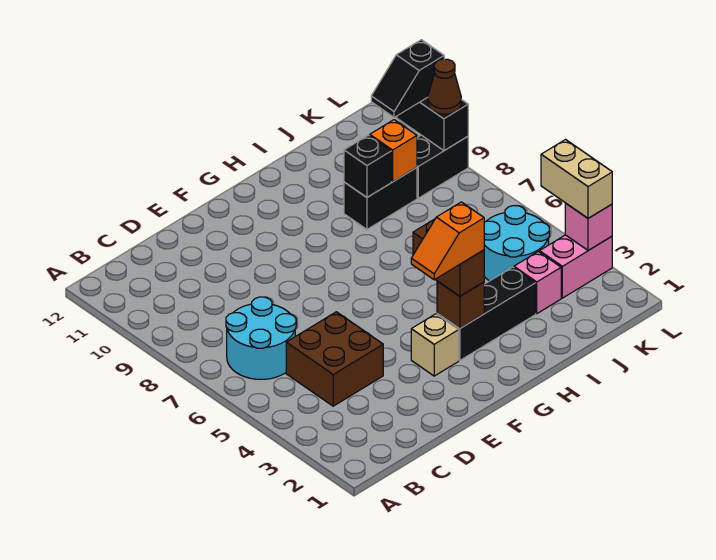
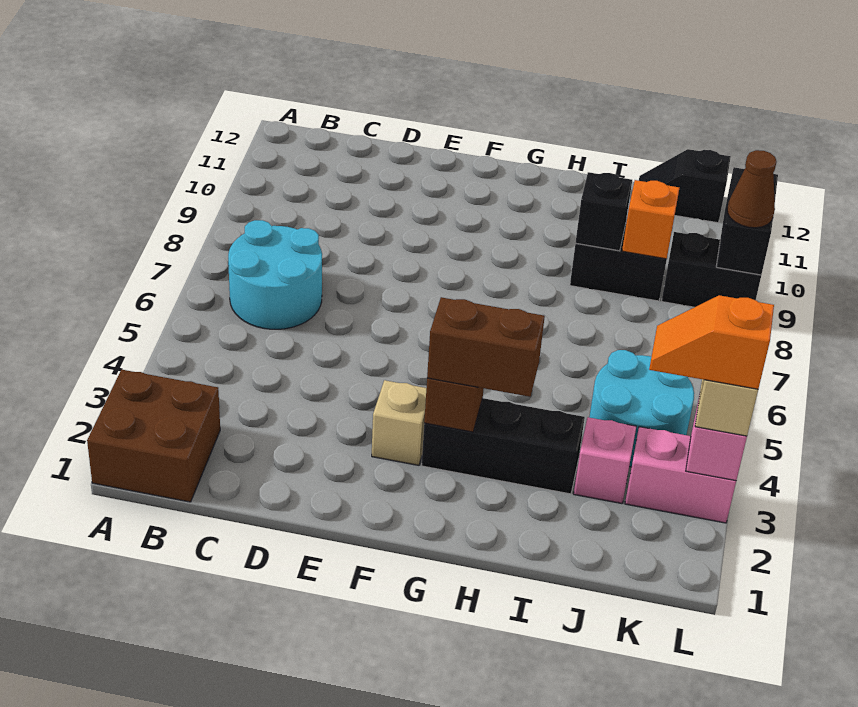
brown brick C4:D5 level 1 -> brown brick A1:B2 level 1
orange slope F3:G3 level 4 top G -> orange slope K3:L3 level 4 top L
brown brick G3:G4 level 3 -> brown brick G3:H3 level 3
black slope K10:L10 level 3 top L -> black slope J12:K12 level 1 top K

